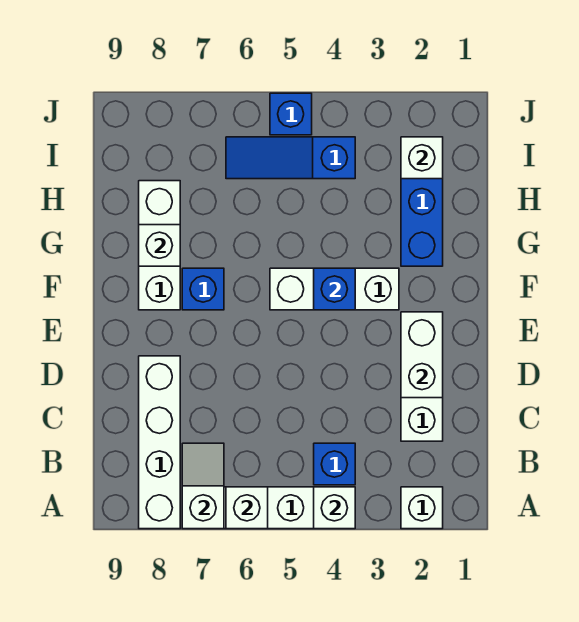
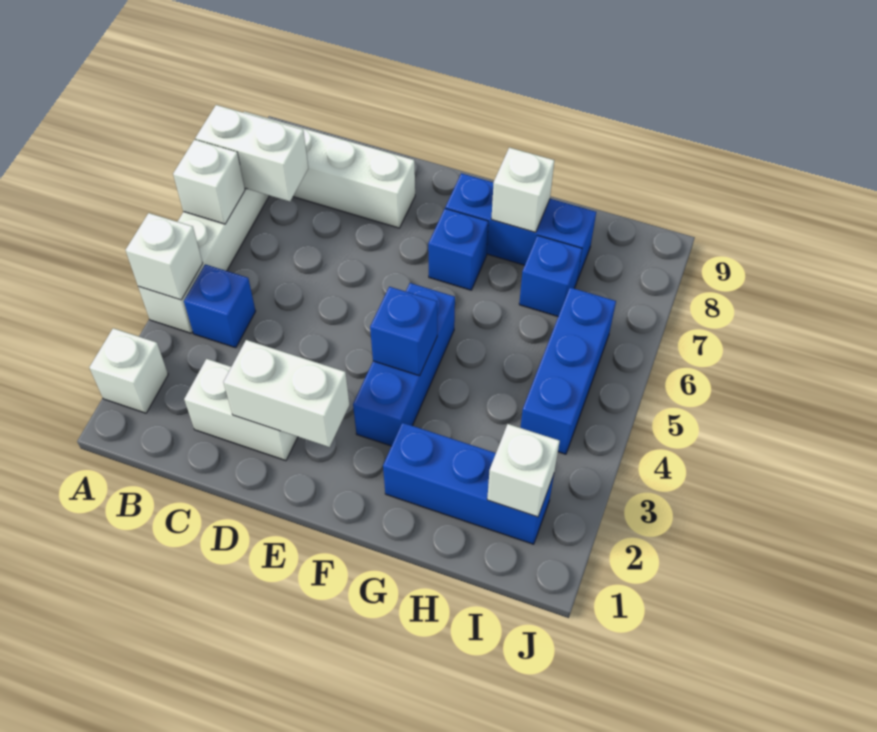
white slope A7:B7 level 2 top A -> white brick A7:B7 level 2
white brick F3:F5 level 1 -> blue brick F3:F5 level 1
white brick F8:H8 level 1 -> blue brick F8:H8 level 1
blue slope I4:I6 level 1 top 4 -> blue brick I4:I6 level 1
blue brick J5 level 1 -> blue brick H7 level 1

